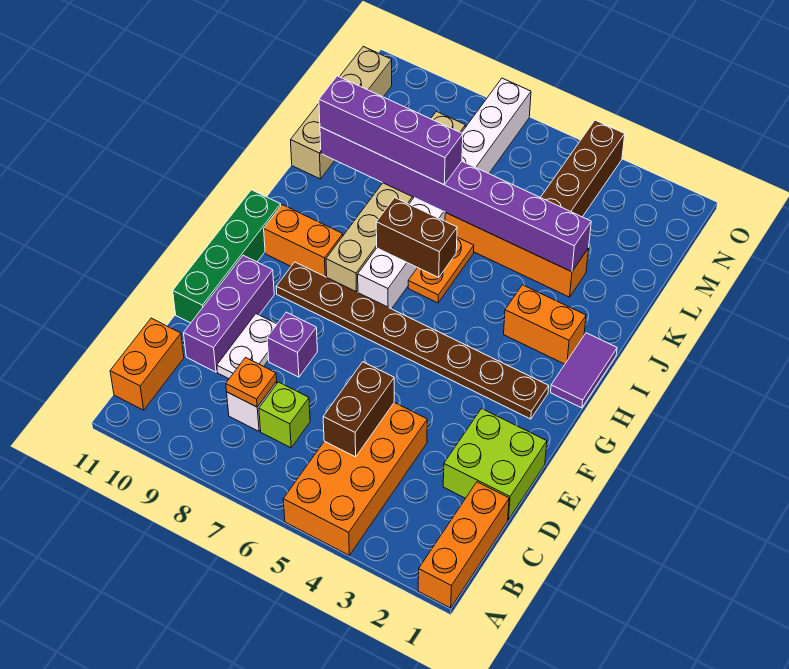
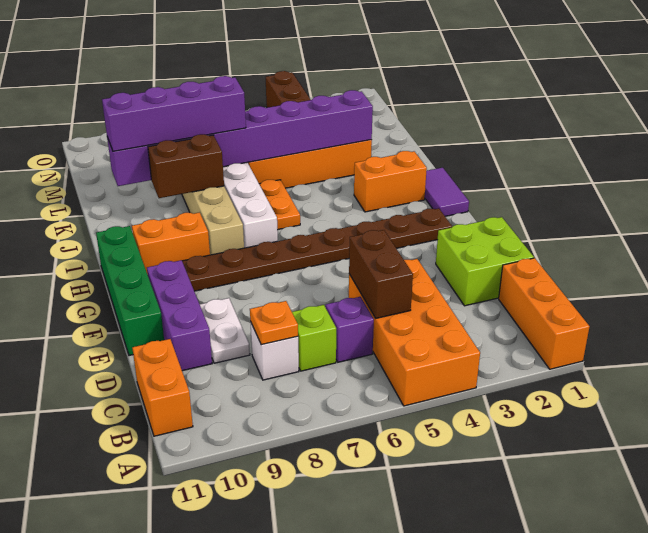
purple brick E8 level 1 -> purple brick C6 level 1
brown brick I6:I7 level 2 -> brown brick J8:J9 level 2
tan brick K11:N11 level 1 -> none

